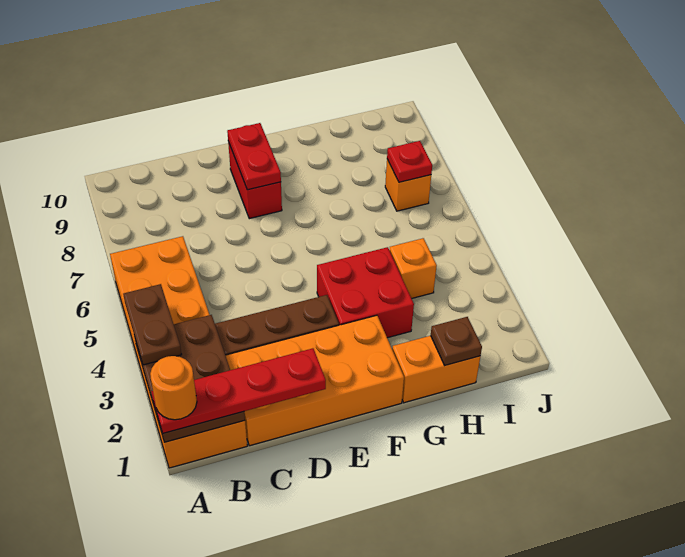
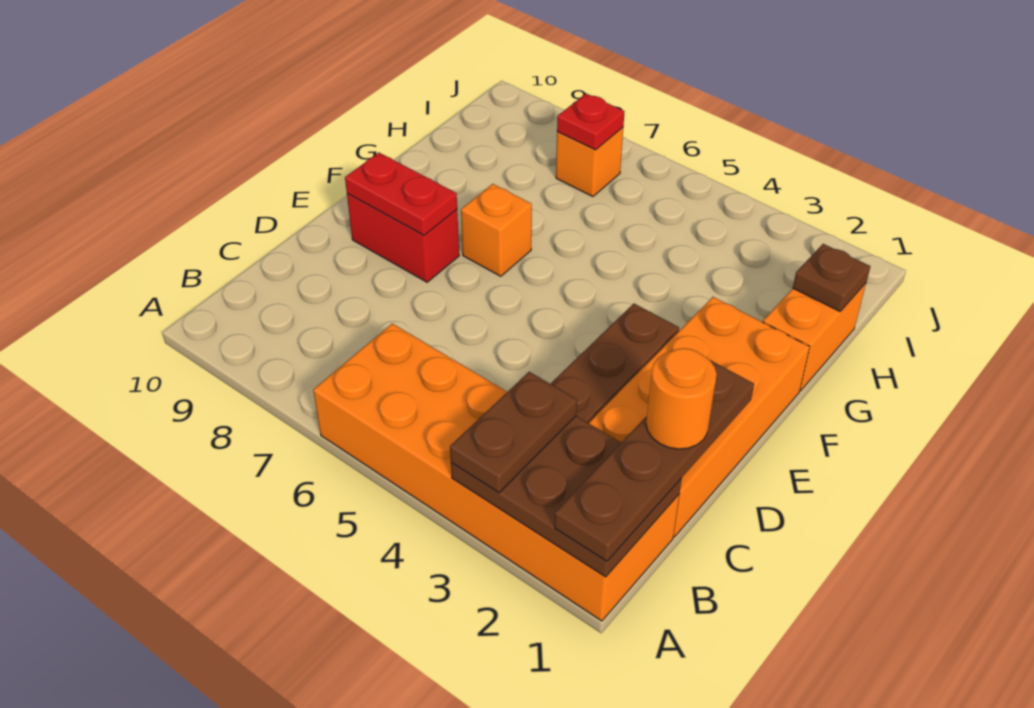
red plate A1:D1 level 3 -> brown plate A1:D1 level 3
orange round brick A1 level 4 -> orange round brick C1 level 4
brown plate A3:A4 level 3 -> brown plate A3:B3 level 3
red brick F3:G4 level 1 -> none
orange brick H4 level 1 -> orange brick F7 level 1

